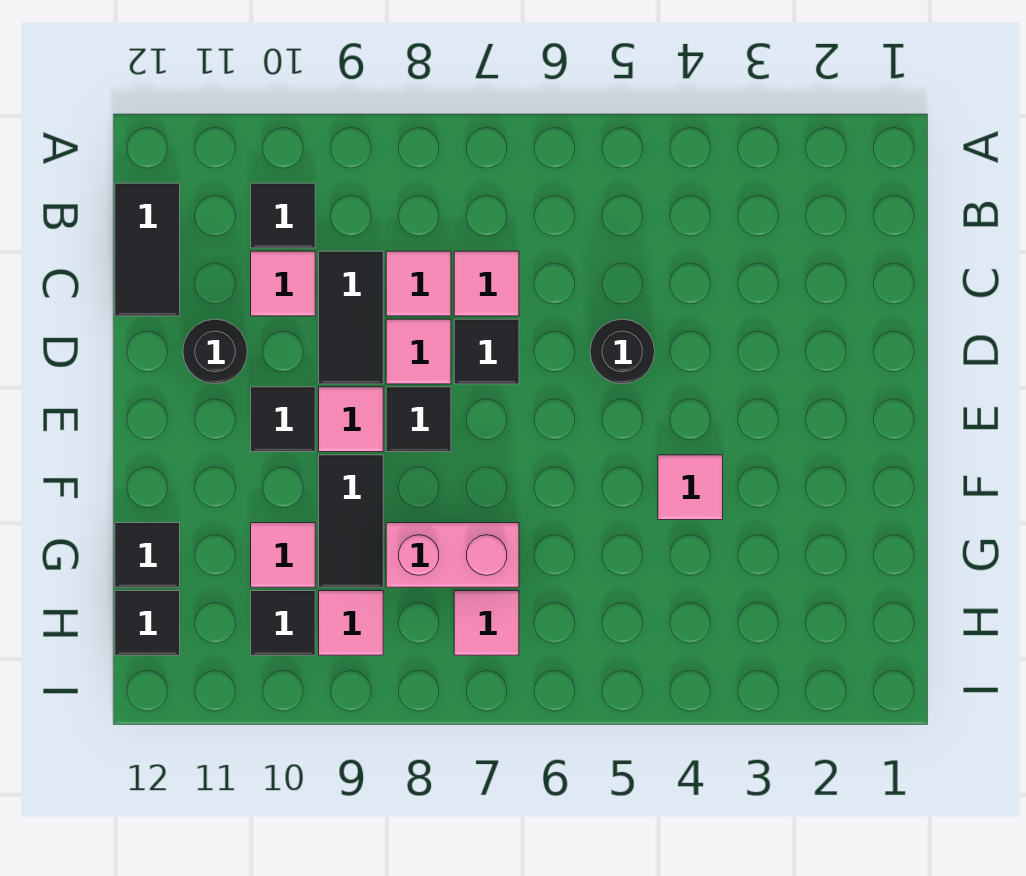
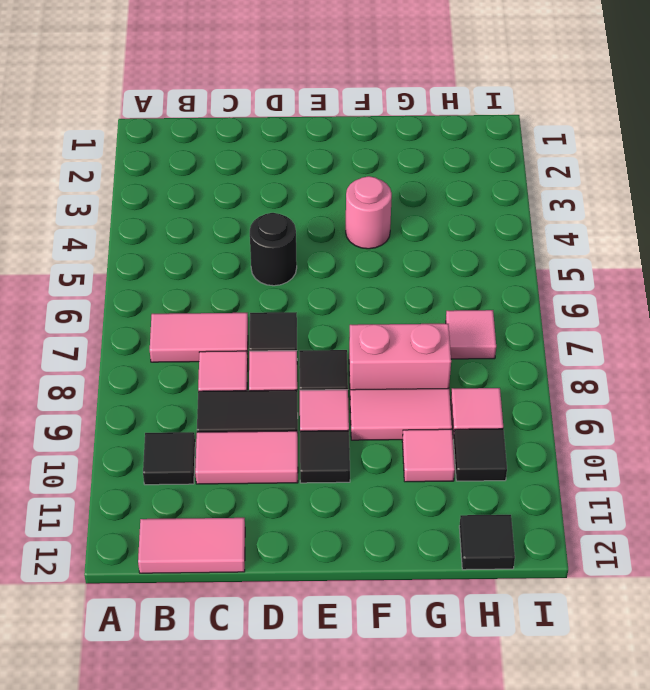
black tile B12:C12 level 1 -> pink tile B12:C12 level 1
pink tile C7 level 1 -> pink tile B7:C7 level 1
pink tile C10 level 1 -> pink tile C10:D10 level 1
black round brick D11 level 1 -> none
pink tile F4 level 1 -> pink round brick F4 level 1
black tile F9:G9 level 1 -> pink tile F9:G9 level 1
pink brick G7:G8 level 1 -> pink brick F8:G8 level 1
black tile G12 level 1 -> none

